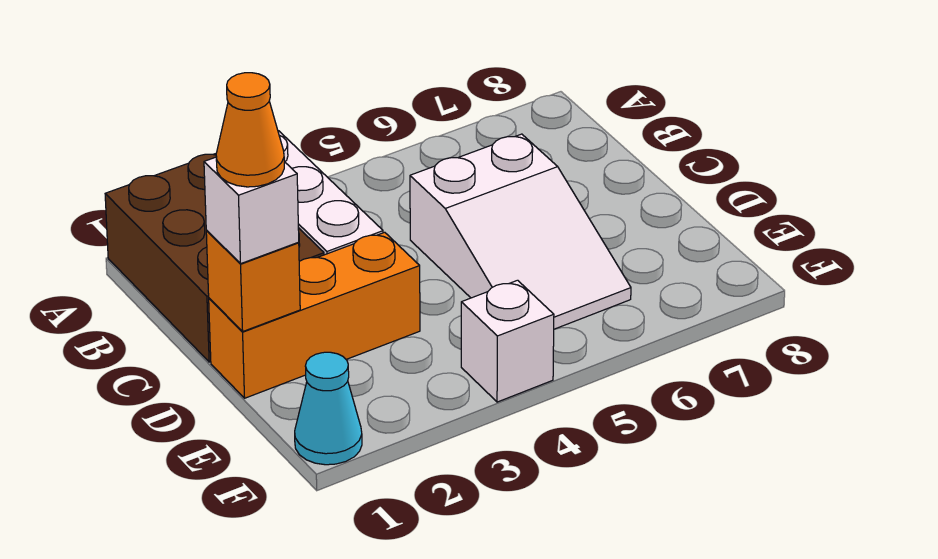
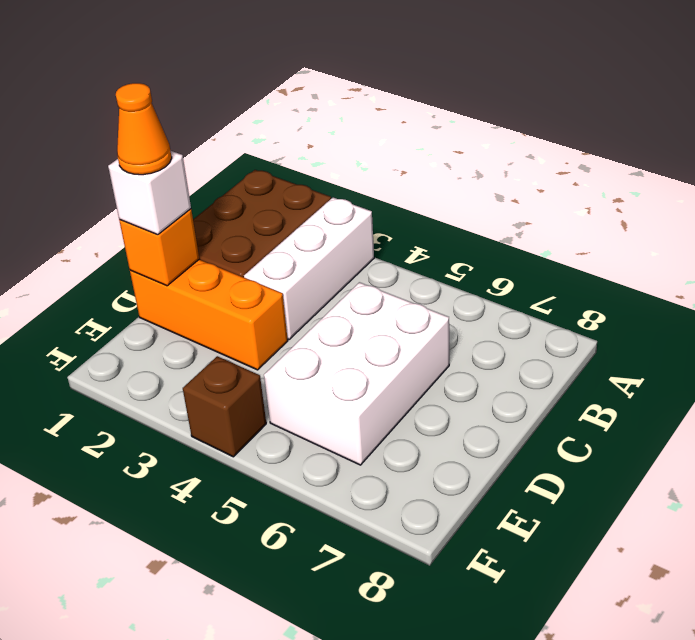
white slope C5:E6 level 1 top C -> white brick C5:E6 level 1
cyan cone F1 level 1 -> none
white brick F4 level 1 -> brown brick F4 level 1

